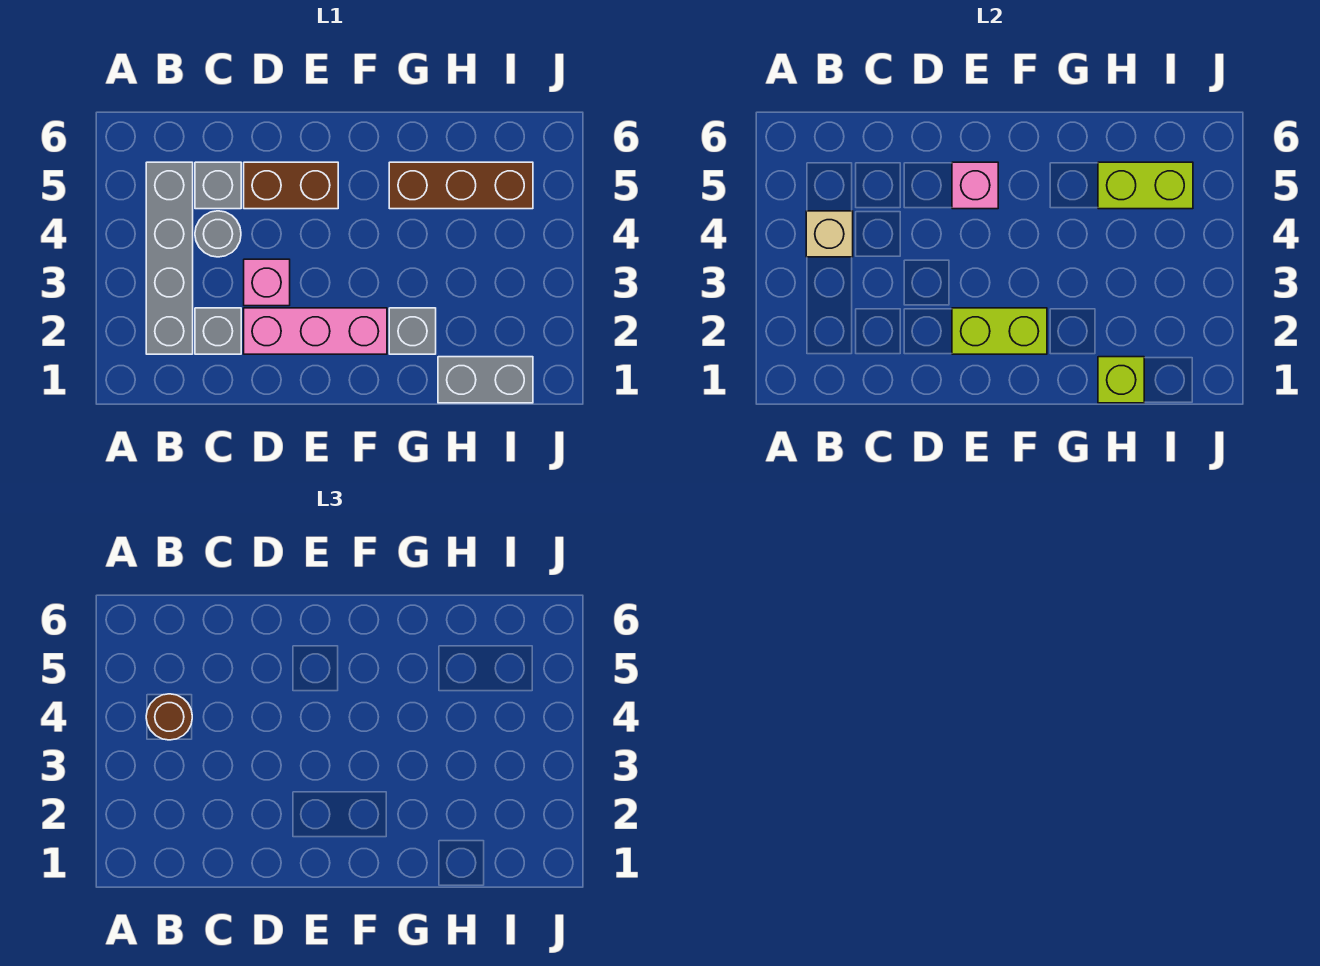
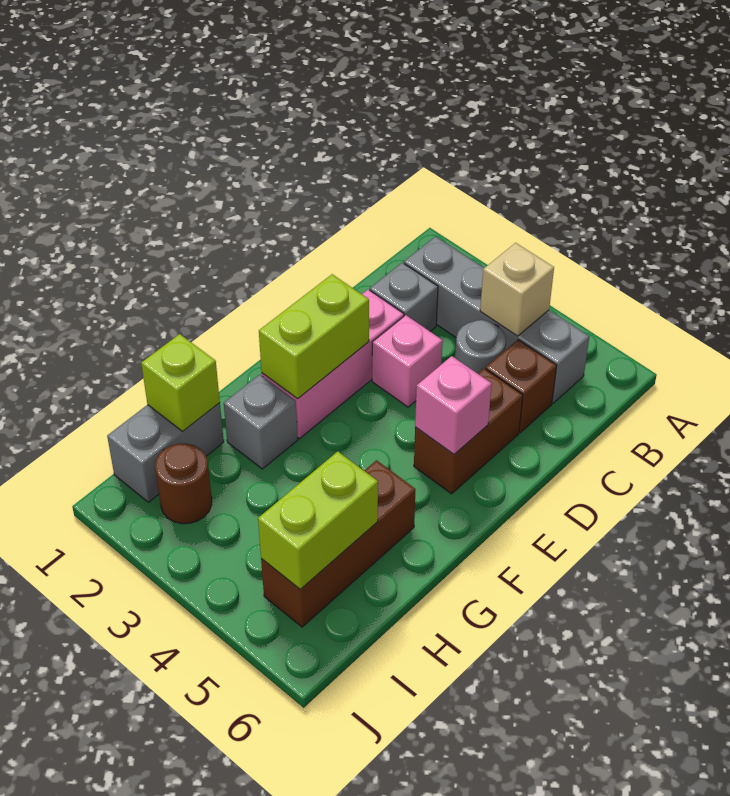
brown round brick B4 level 3 -> brown round brick I2 level 1
grey brick C5 level 1 -> brown brick C5 level 1

